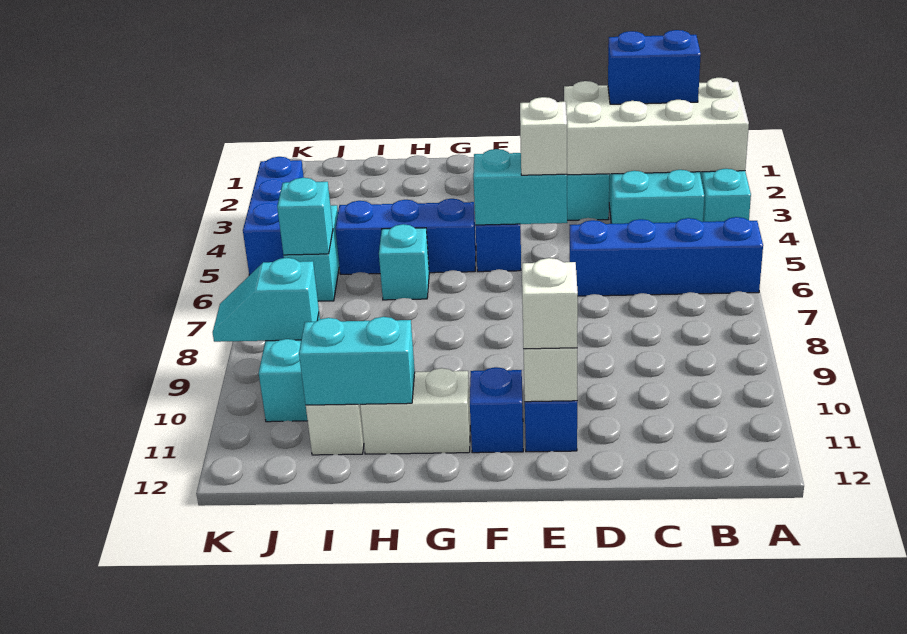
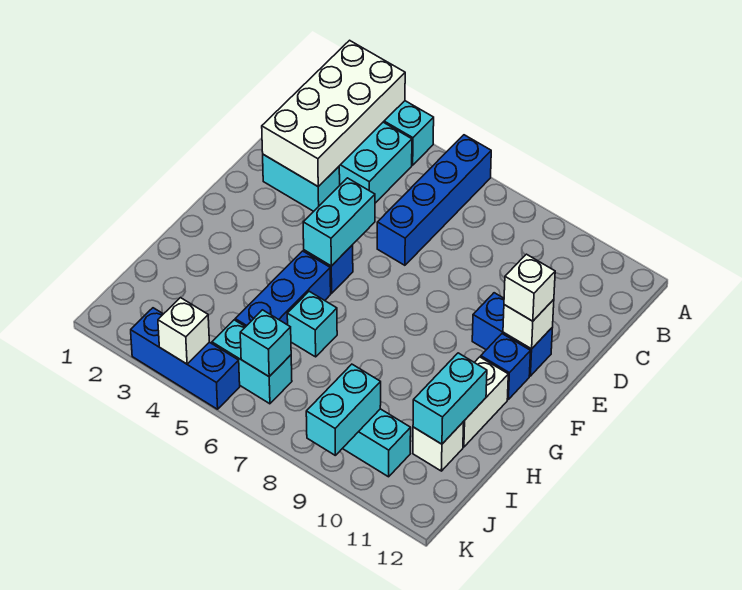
blue brick B2:C2 level 3 -> none
white brick E5 level 3 -> white brick K4 level 2
cyan slope J9:K9 level 2 top J -> cyan brick J9:K9 level 2

